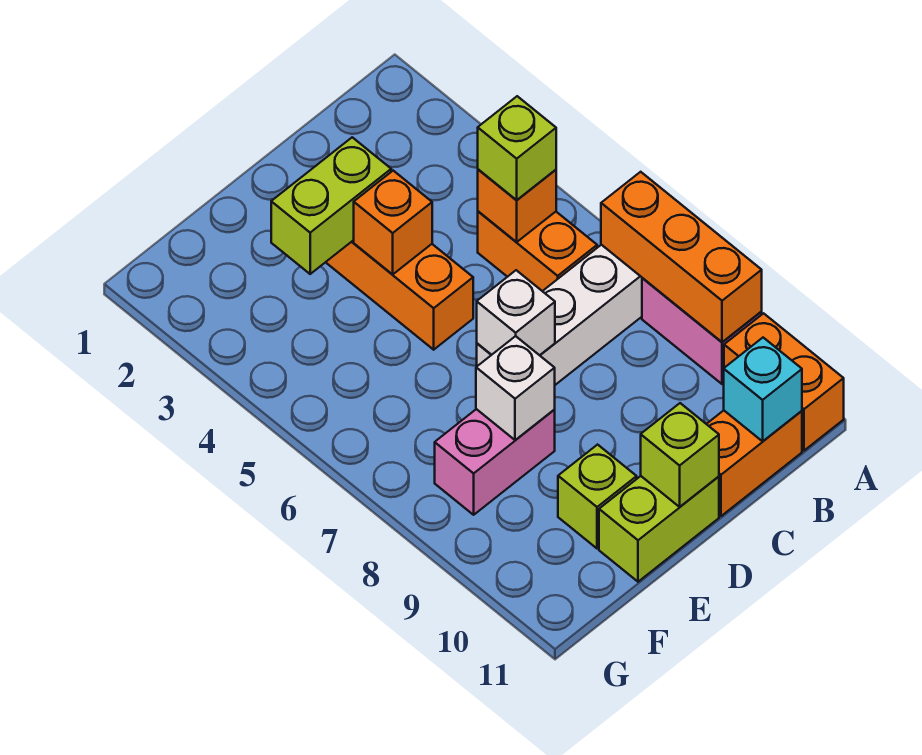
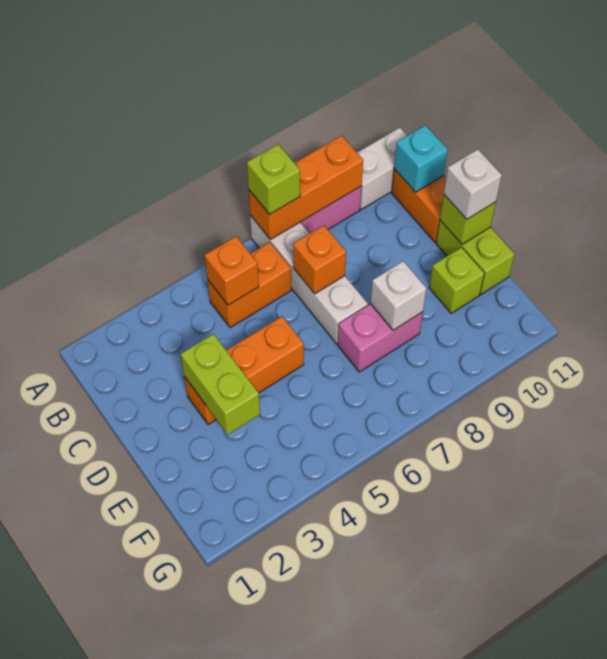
orange brick A10:A11 level 1 -> white brick A10:A11 level 1
lime brick B5 level 3 -> lime brick A7 level 3
orange brick D4 level 2 -> orange brick C7 level 2
white brick D7 level 2 -> white brick D11 level 3
pink brick E8:F8 level 1 -> pink brick E7:E8 level 1

